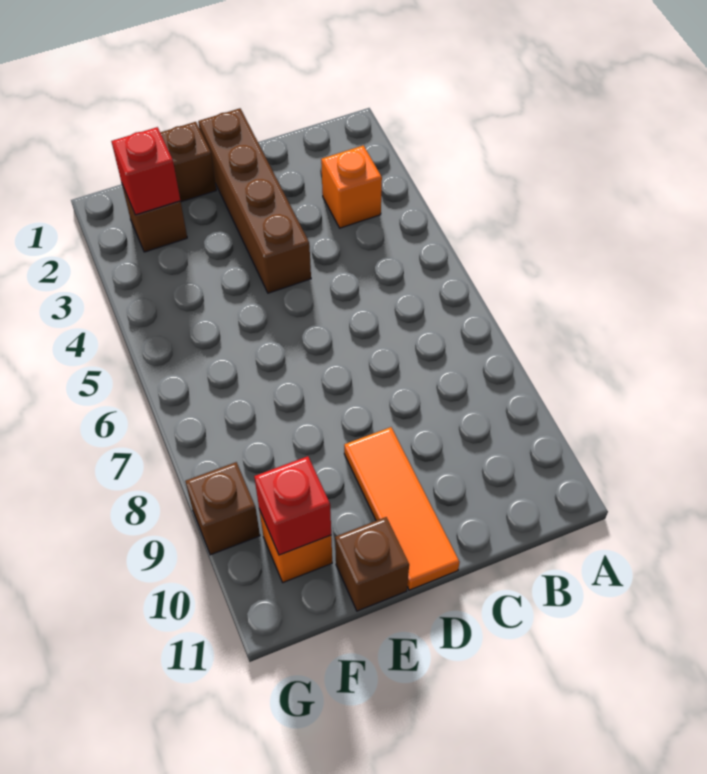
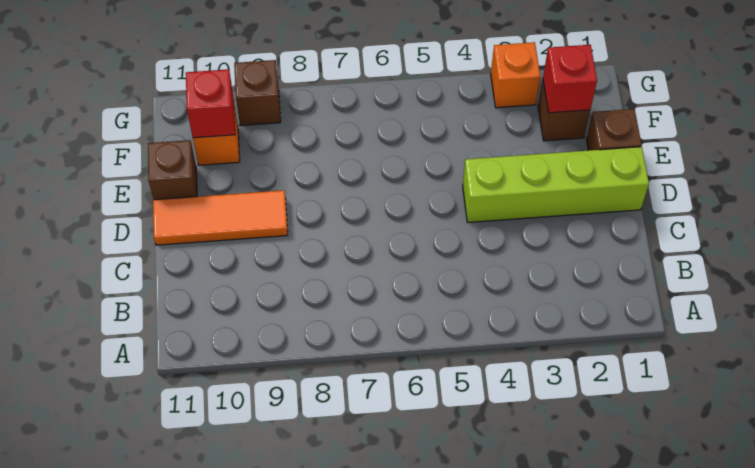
orange brick B3 level 1 -> orange brick G3 level 1
brown brick D1:D4 level 1 -> lime brick D1:D4 level 1

